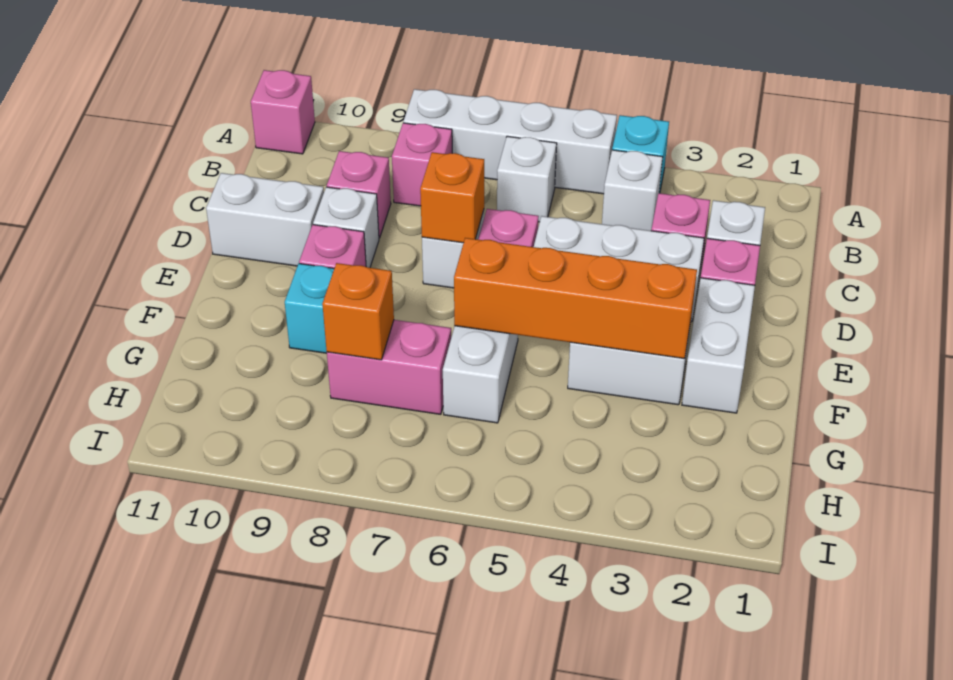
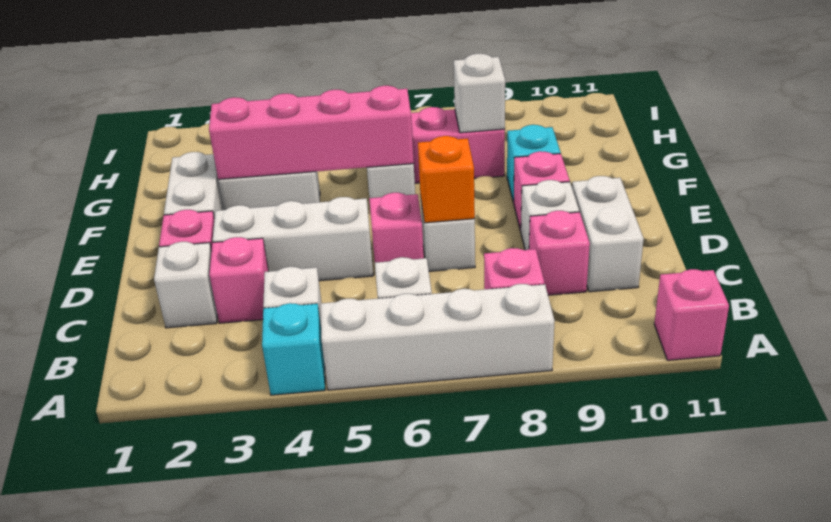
white brick D10:D11 level 1 -> white brick C10:D10 level 1
orange brick F3:F6 level 2 -> pink brick F3:F6 level 2
orange brick G8 level 2 -> white brick G8 level 2

